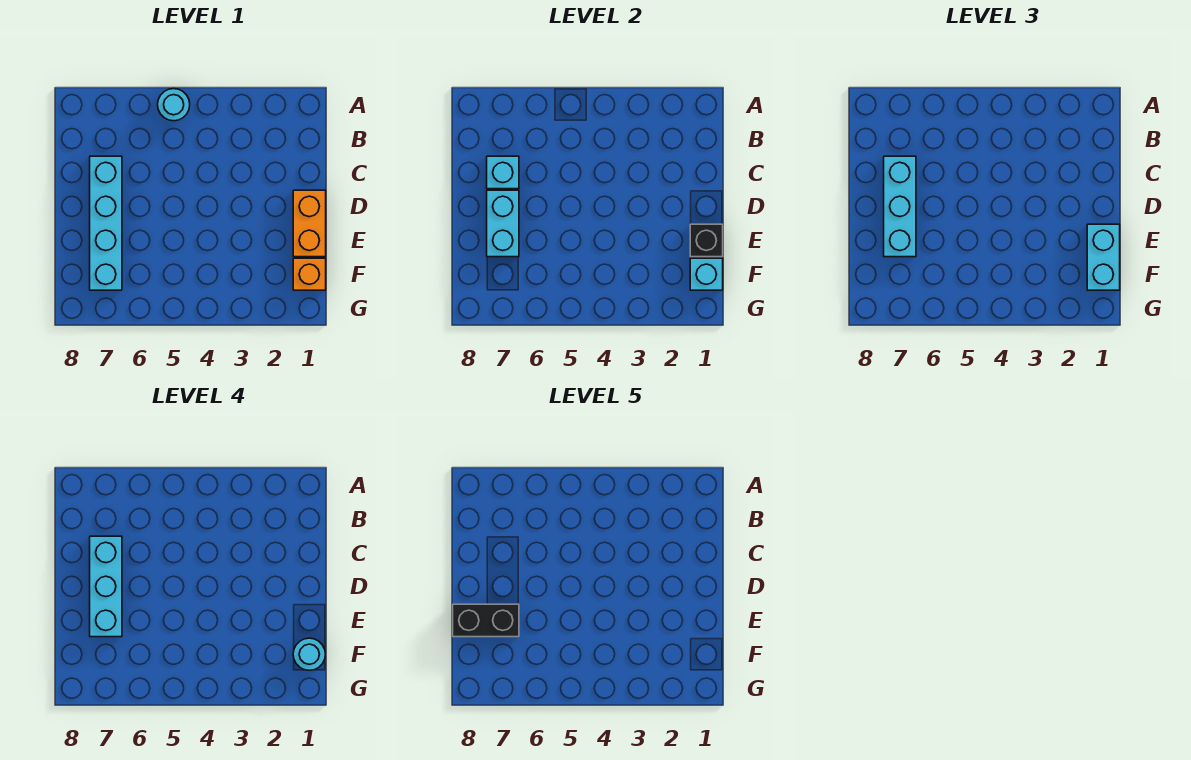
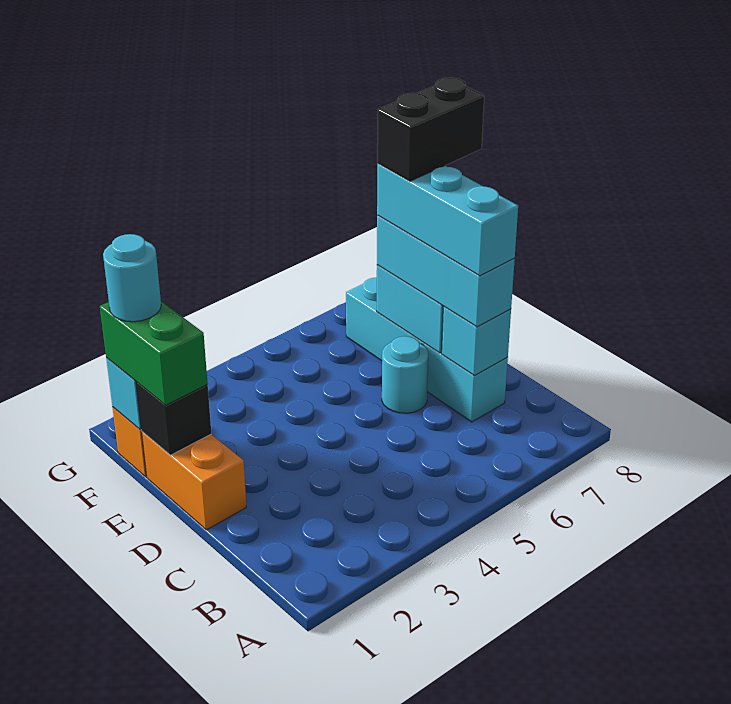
cyan round brick A5 level 1 -> cyan round brick D6 level 1
cyan brick E1:F1 level 3 -> green brick E1:F1 level 3

